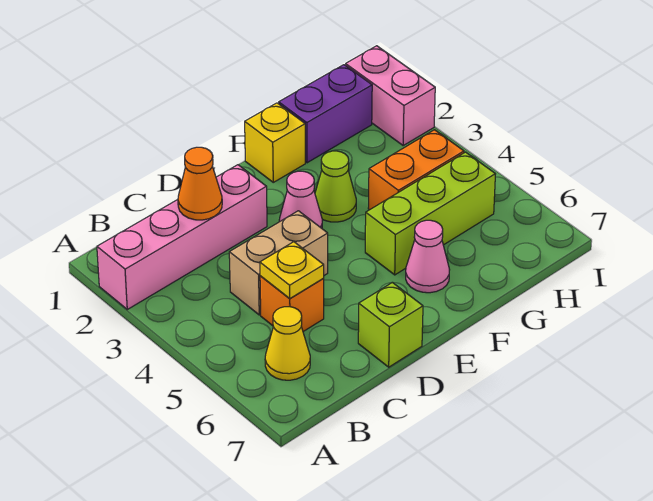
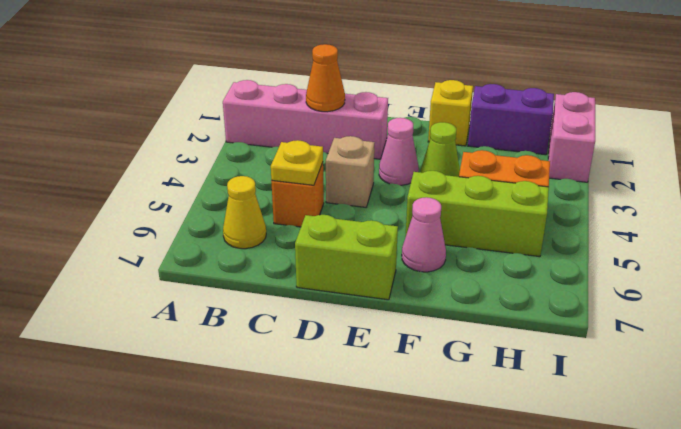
tan brick C4:D4 level 1 -> tan brick D4 level 1
lime brick D7 level 1 -> lime brick D7:E7 level 1

